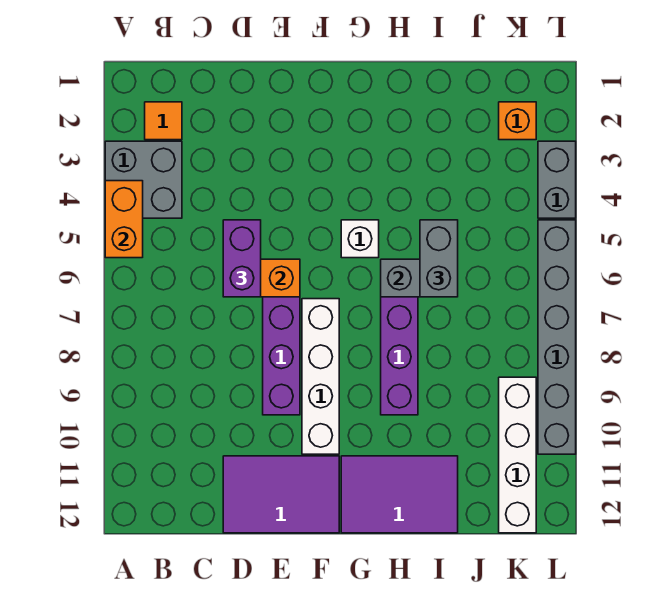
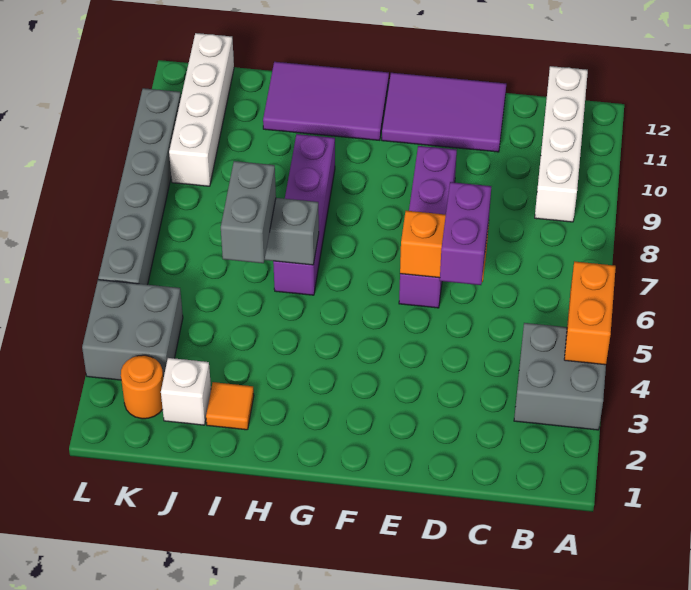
orange tile B2 level 1 -> orange tile I2 level 1
white brick F7:F10 level 1 -> white brick B9:B12 level 1
white brick G5 level 1 -> white brick J2 level 1
orange brick K2 level 1 -> orange round brick K2 level 1
grey brick L3:L4 level 1 -> grey brick K3:L4 level 1

